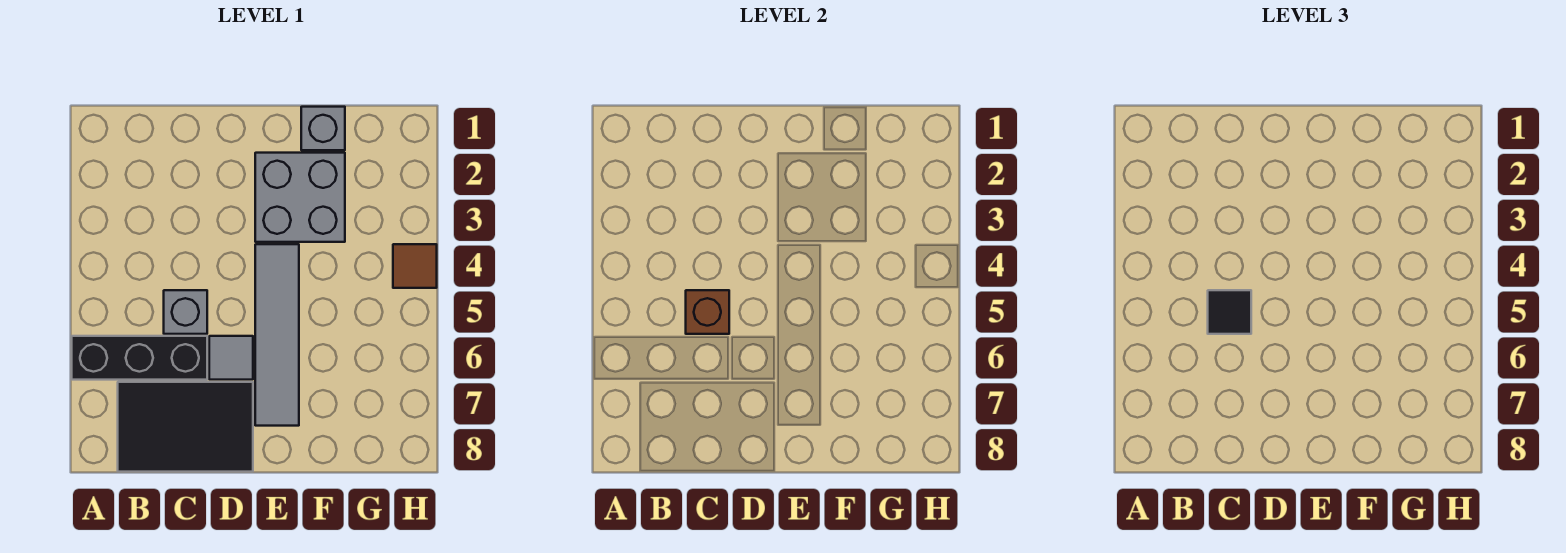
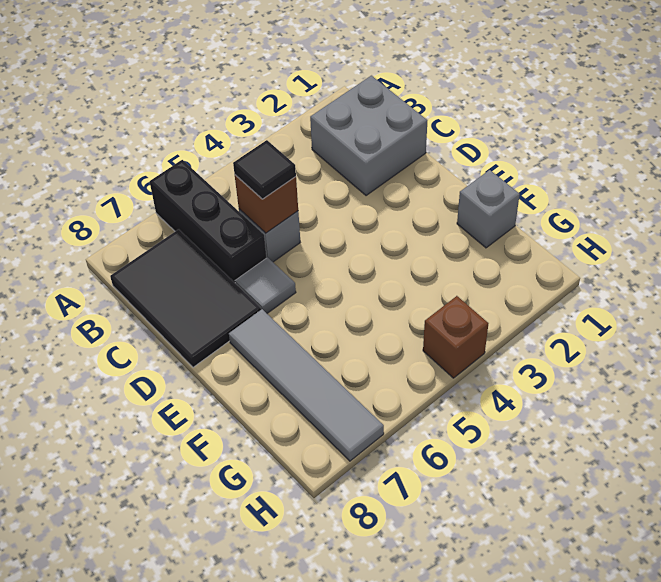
grey brick E2:F3 level 1 -> grey brick B1:C2 level 1
grey tile E4:E7 level 1 -> grey tile E7:H7 level 1
brown tile H4 level 1 -> brown brick H4 level 1

